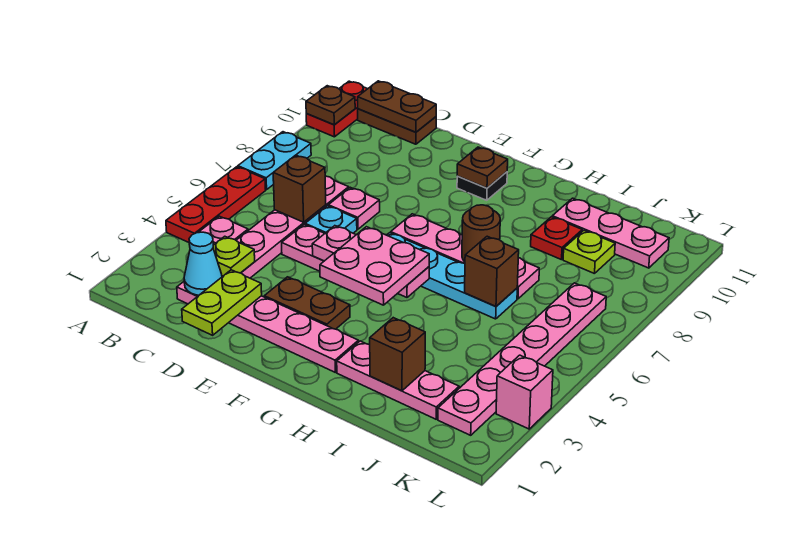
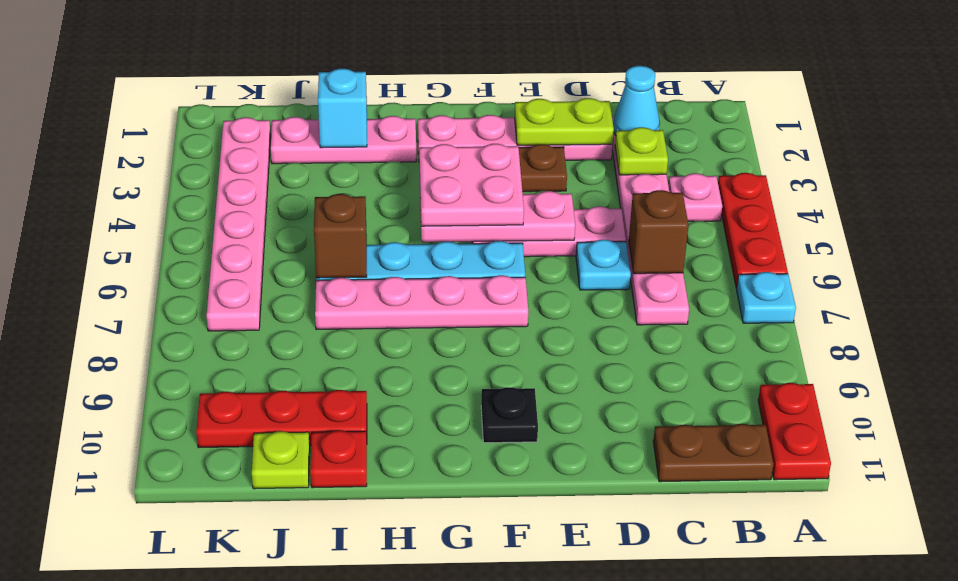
cyan plate A7:A8 level 1 -> cyan plate A7 level 1
brown plate A10 level 2 -> none
brown plate B11:C11 level 2 -> none
lime plate D1:D2 level 2 -> lime plate D2:E2 level 2
pink plate D7 level 1 -> none
brown plate F10 level 2 -> none
brown round brick H7 level 2 -> none
brown brick I2 level 2 -> cyan brick I2 level 2
red plate I9 level 1 -> red plate I11 level 1
pink plate I10:K10 level 1 -> red plate I10:K10 level 1
lime plate J9 level 1 -> lime plate J11 level 1
pink brick L3 level 1 -> none

